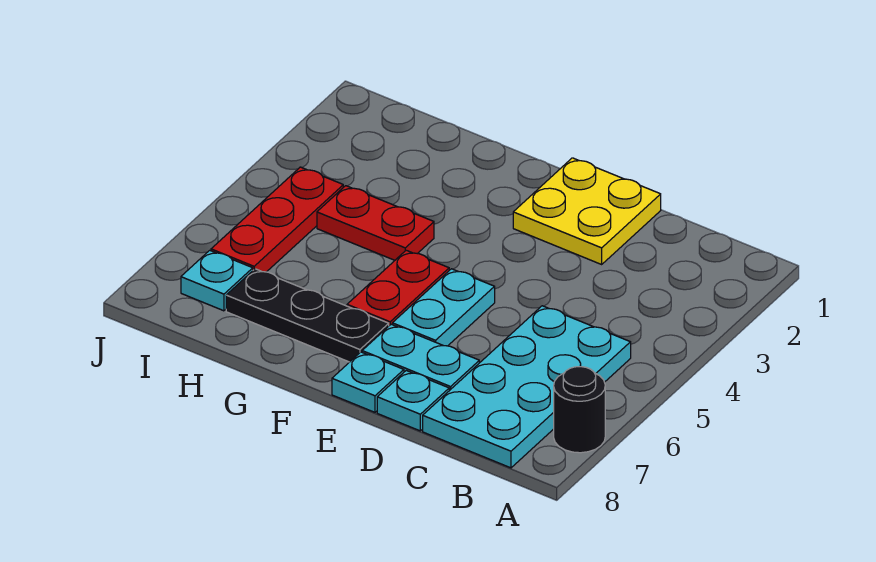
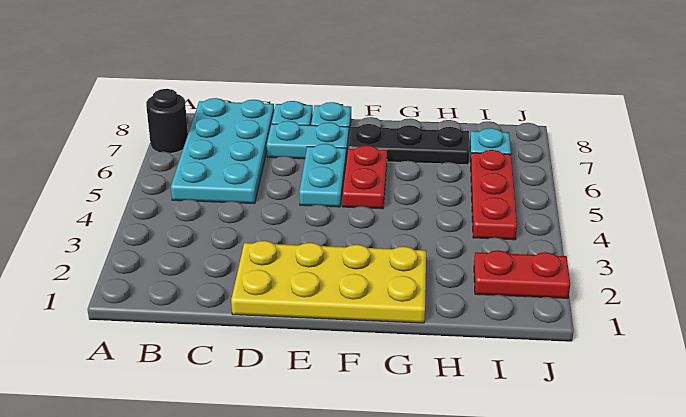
yellow plate D1:E2 level 1 -> yellow plate D1:G2 level 1
red plate G4:H4 level 1 -> red plate I2:J2 level 1

